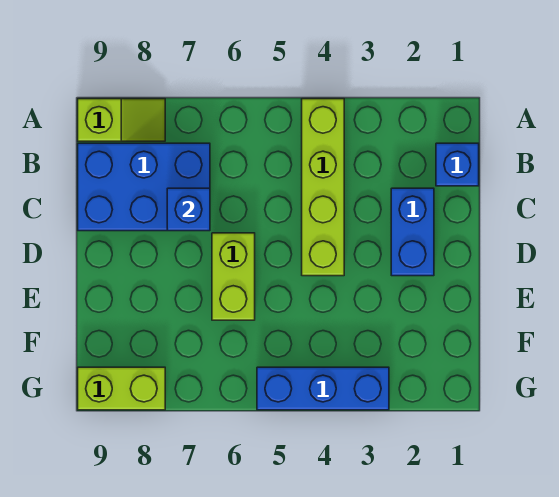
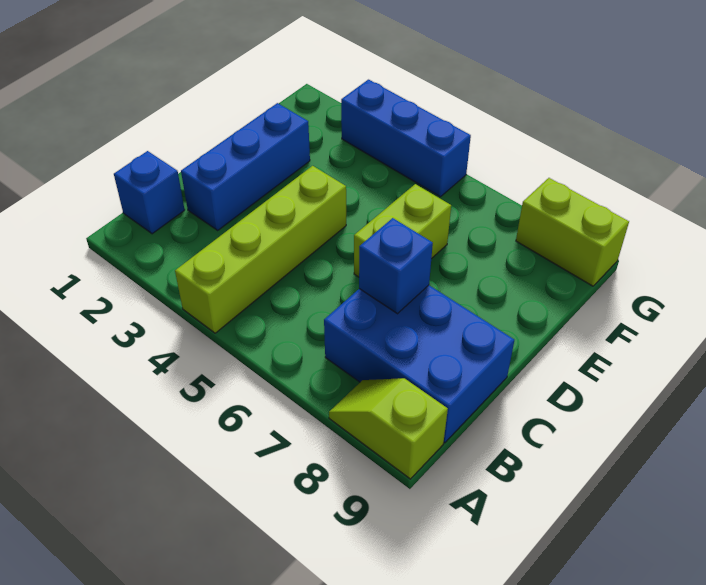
blue brick C2:D2 level 1 -> blue brick C2:E2 level 1

